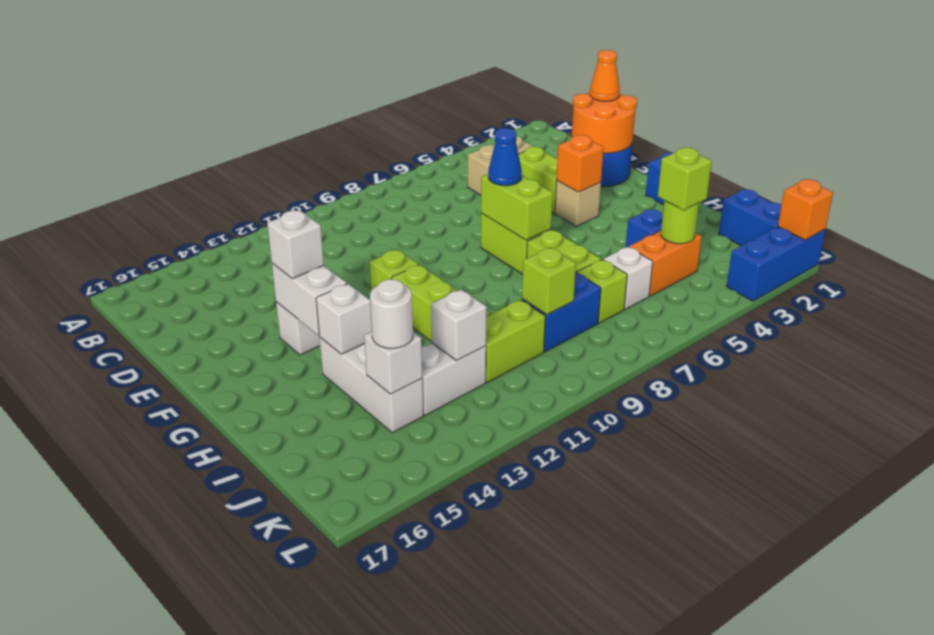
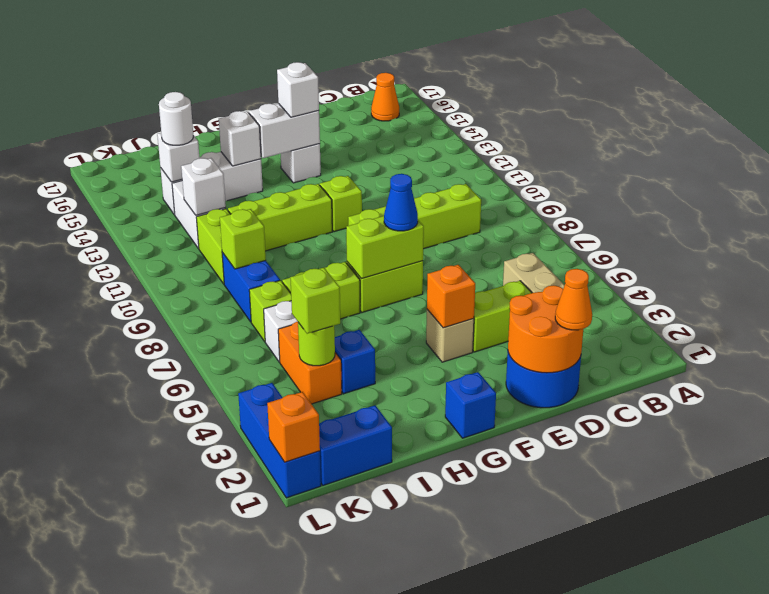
none -> orange cone B16 level 1
none -> lime brick C9:F9 level 1

